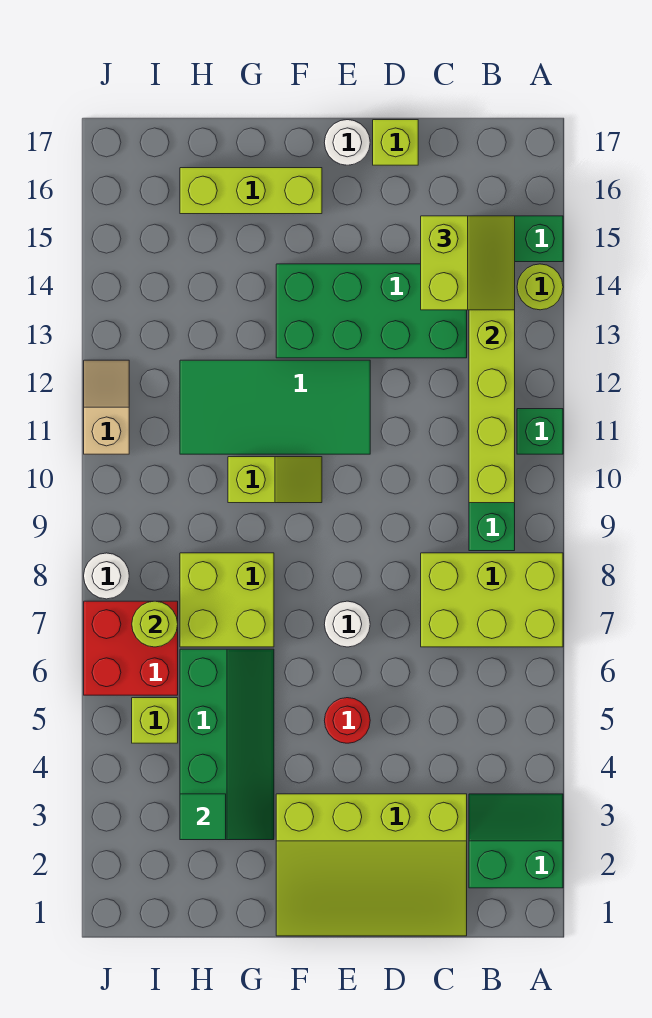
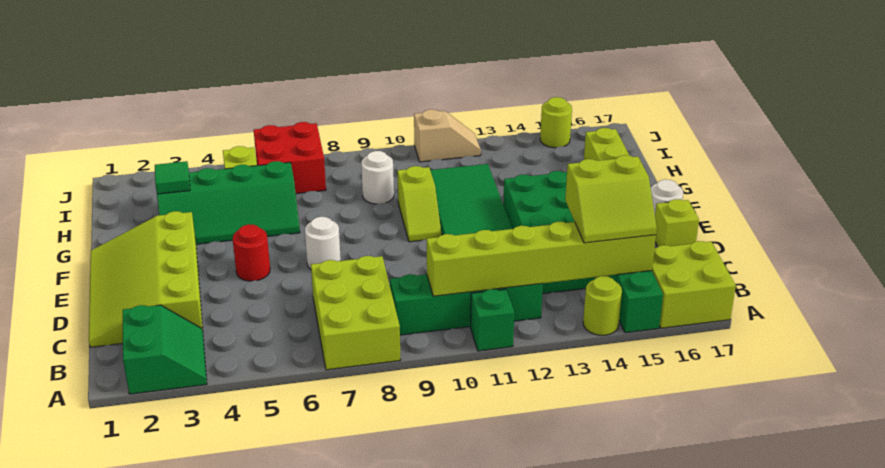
lime brick G7:H8 level 1 -> lime brick A16:B17 level 1
lime round brick I7 level 2 -> lime round brick J15 level 1
white round brick J8 level 1 -> white round brick H9 level 1

